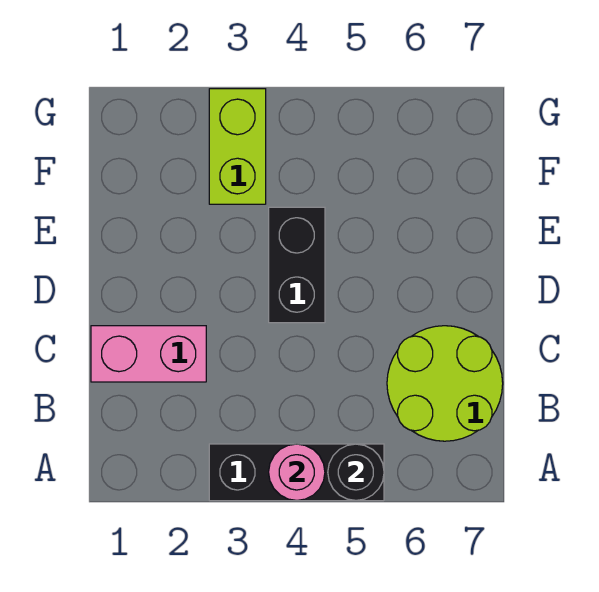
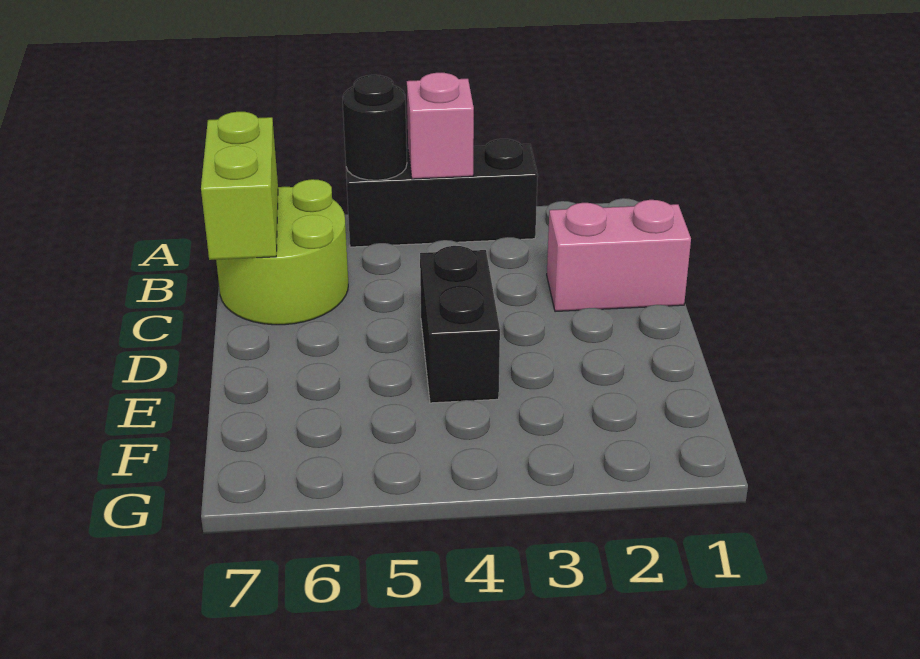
pink round brick A4 level 2 -> pink brick A4 level 2
lime brick F3:G3 level 1 -> lime brick B7:C7 level 2

